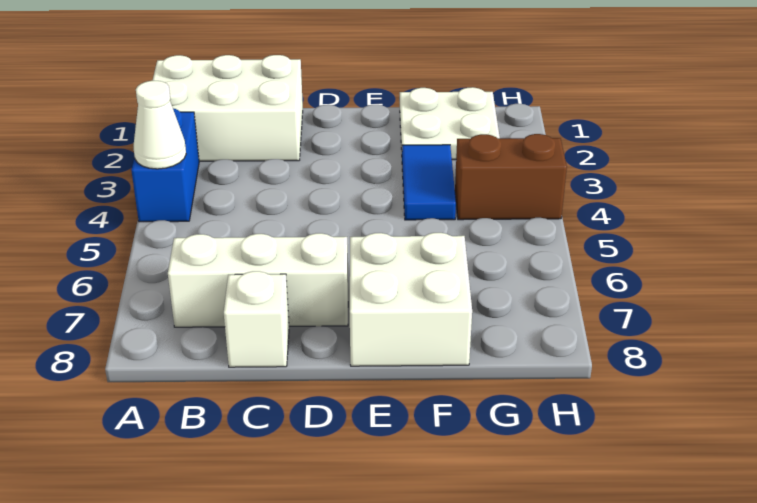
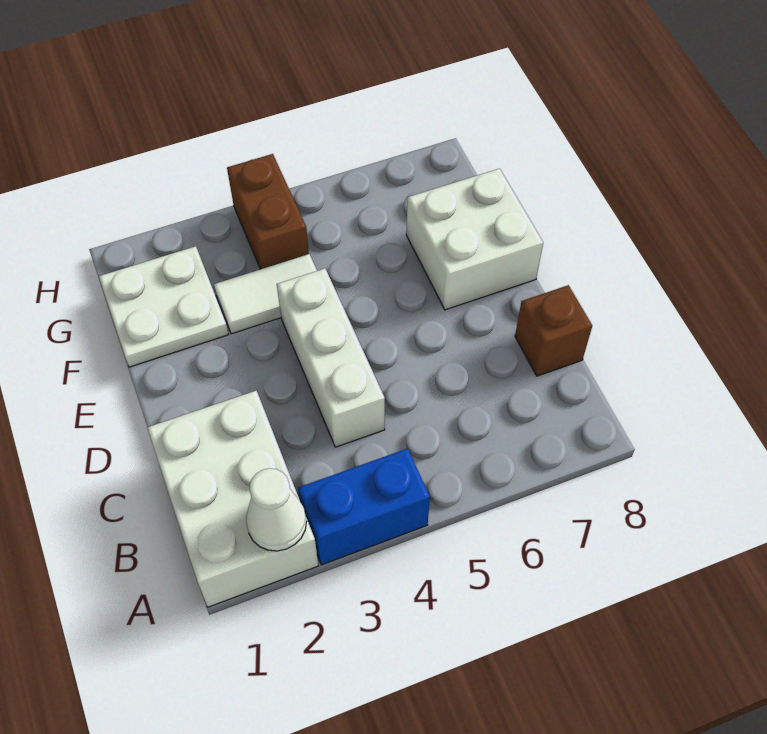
white cone A4 level 2 -> white cone A2 level 2
white brick B7:D7 level 1 -> white brick C4:E4 level 1
white brick C8 level 1 -> brown brick C8 level 1
blue tile F3:F4 level 1 -> white tile F3:F4 level 1

